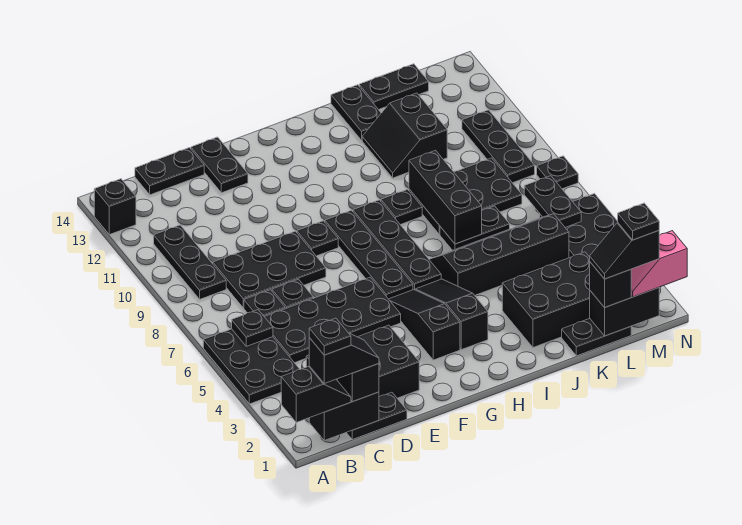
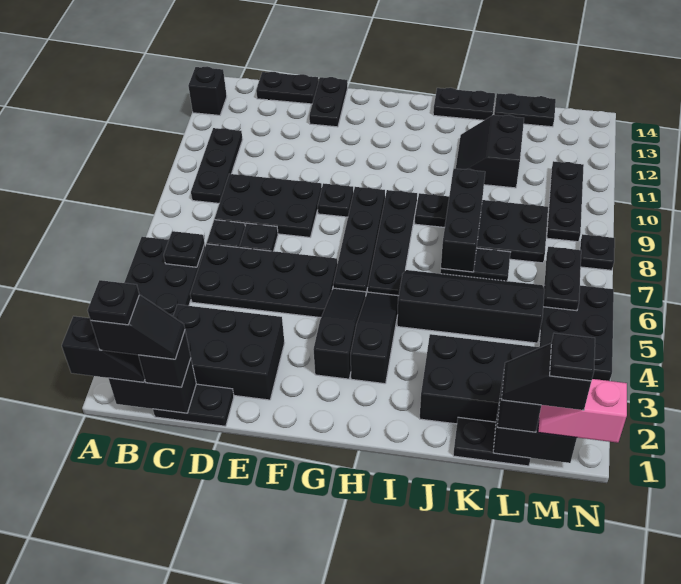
black plate J13:J14 level 1 -> black plate I14:J14 level 1

